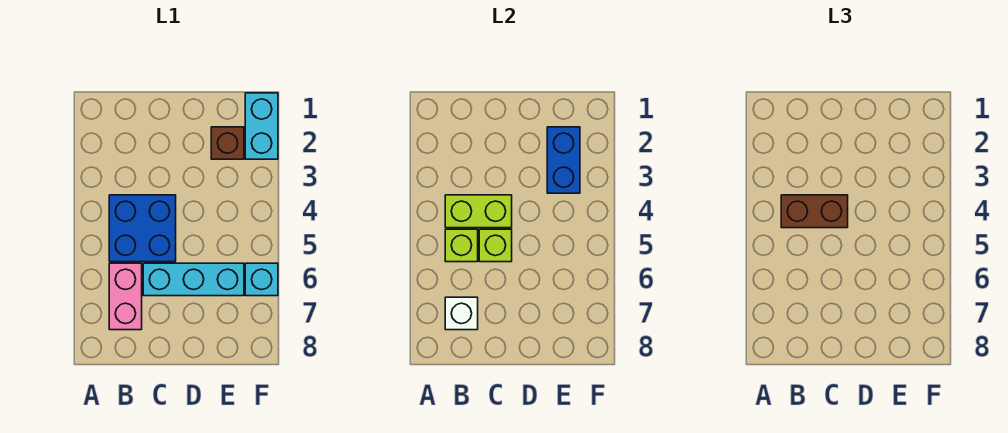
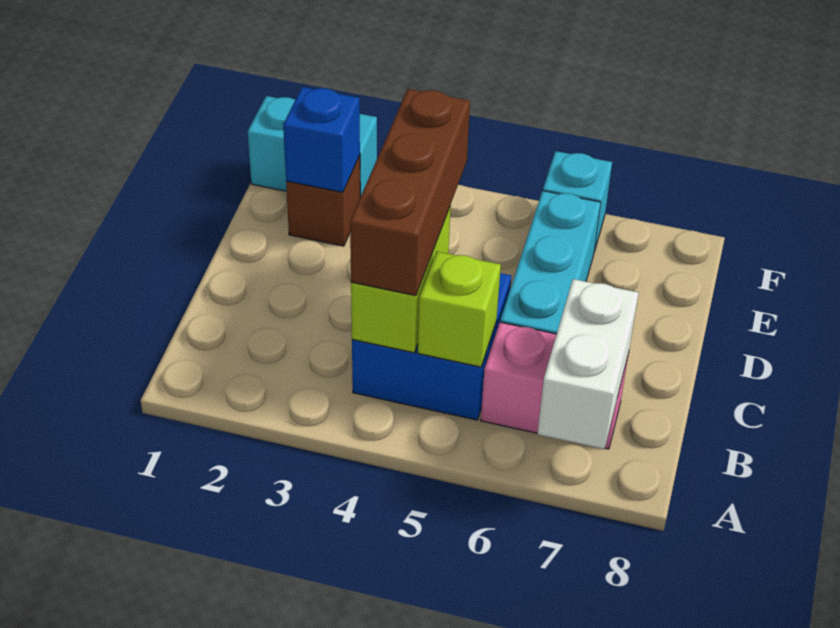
brown brick B4:C4 level 3 -> brown brick B4:D4 level 3
white brick B7 level 2 -> white brick A7:B7 level 2
lime brick C5 level 2 -> none
blue brick E2:E3 level 2 -> blue brick E2 level 2

